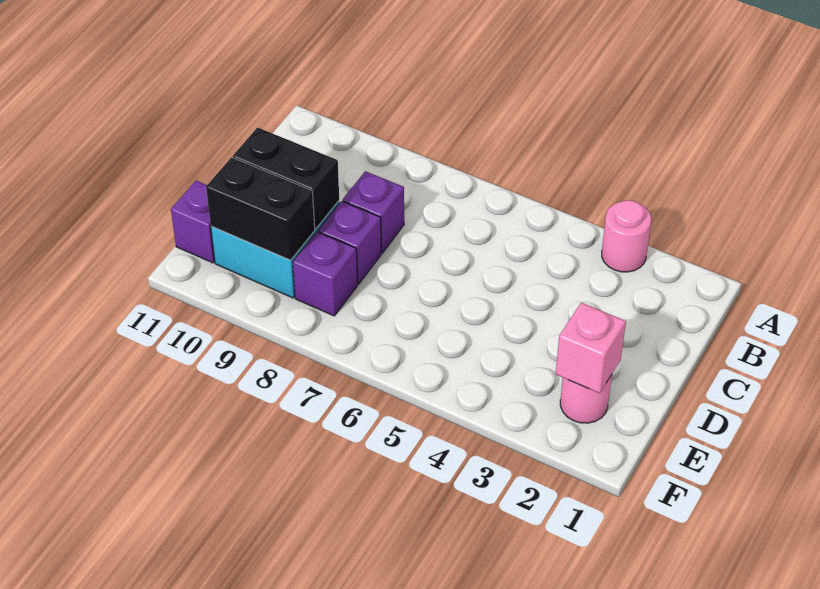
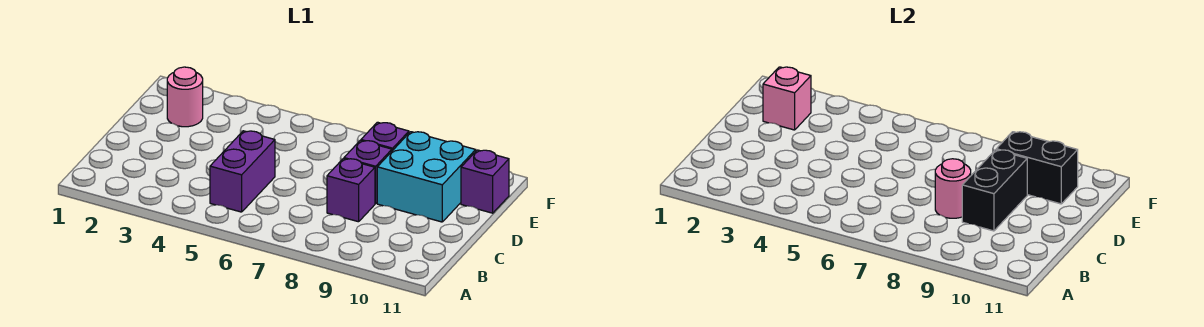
pink round brick A3 level 1 -> pink round brick C8 level 2
none -> purple brick B5:C5 level 1
black brick D9:D10 level 2 -> black brick C9:D9 level 2

